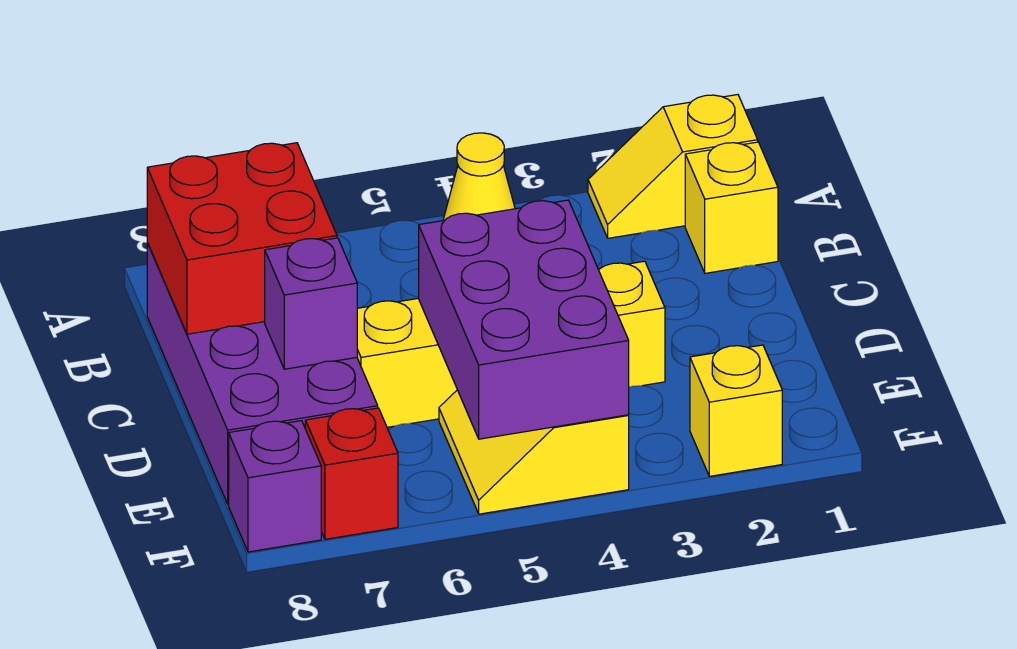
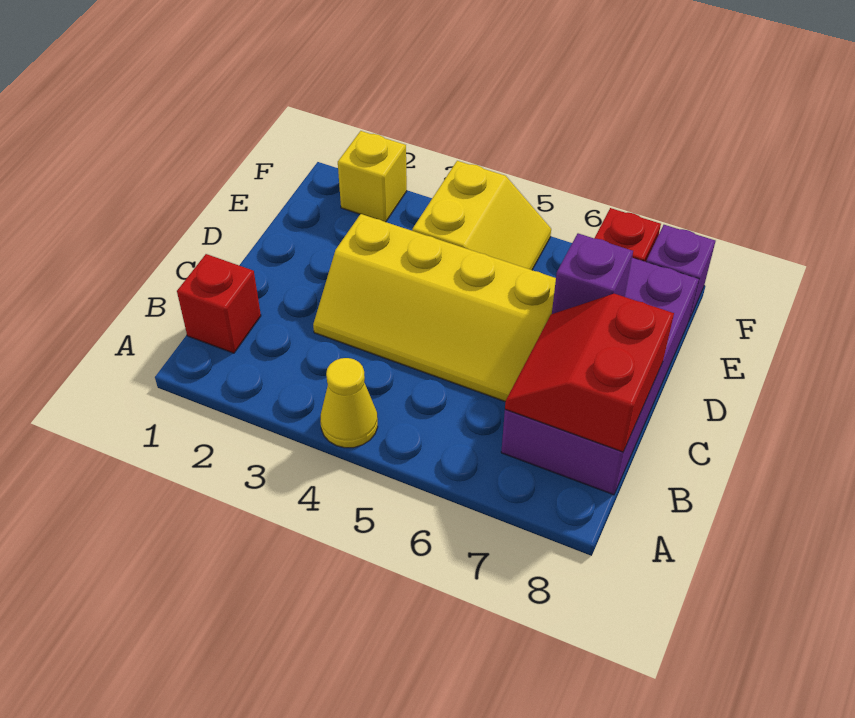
yellow slope A1:A2 level 1 top 1 -> none
yellow brick B1 level 1 -> red brick B1 level 1
red brick B7:C8 level 2 -> red slope B7:C8 level 2 top 8
purple brick D4:F5 level 2 -> none

